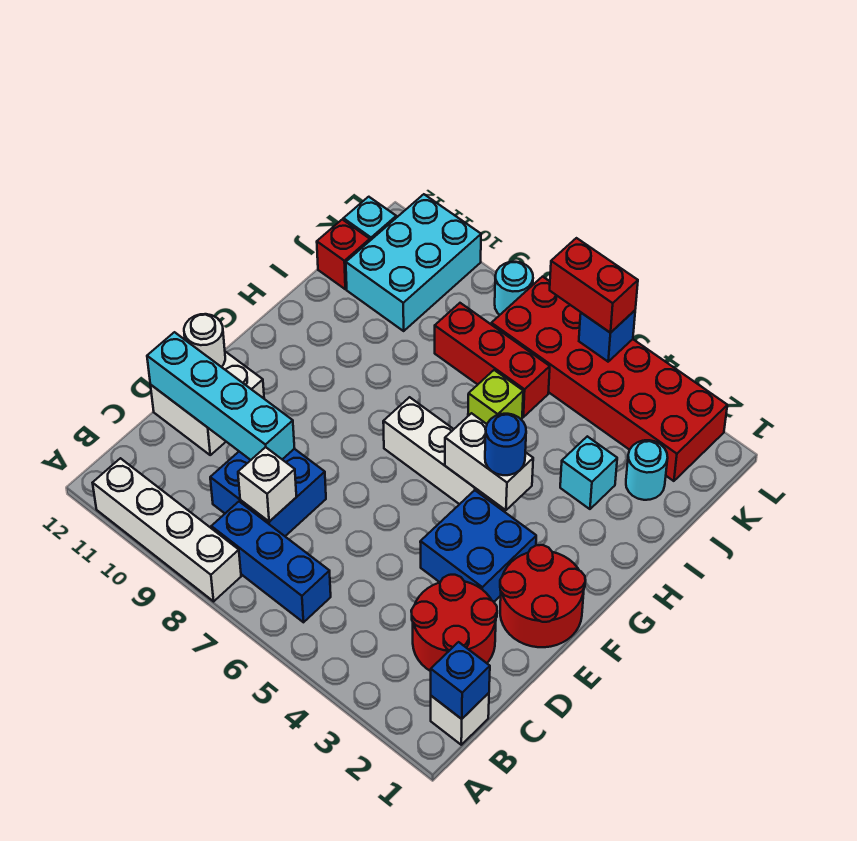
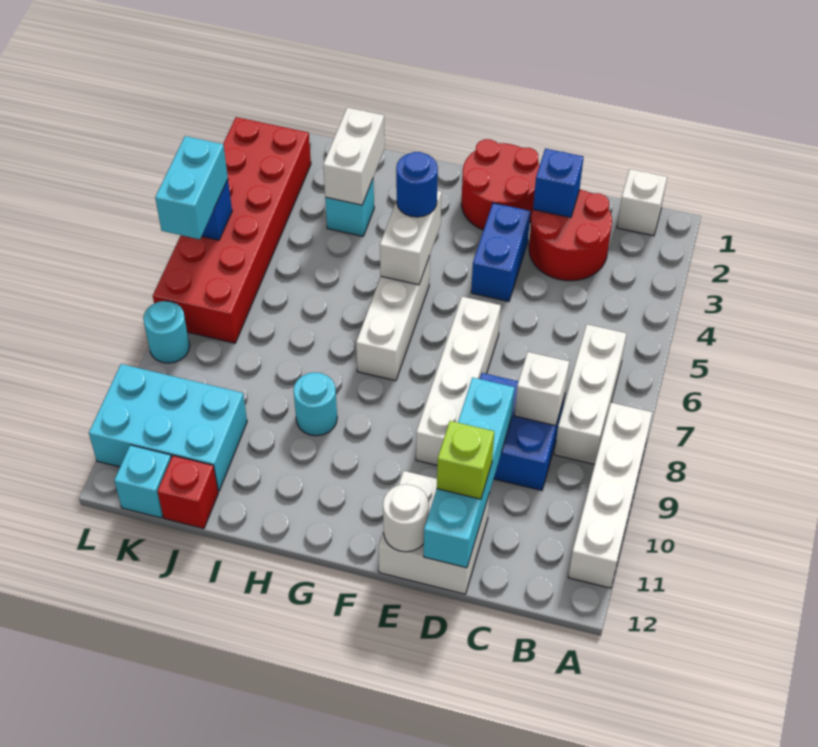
blue brick B1 level 2 -> blue brick D2 level 2
blue brick B6:B8 level 1 -> white brick B6:B8 level 1
blue brick E3:F4 level 1 -> blue brick E3:E4 level 1
none -> white brick E6:E9 level 1
none -> white brick I2:I3 level 2
lime brick I6 level 1 -> lime brick D11 level 3
cyan round brick J2 level 1 -> cyan round brick H9 level 1
red brick J6:J8 level 1 -> none
red brick L5:L6 level 3 -> cyan brick L5:L6 level 3

